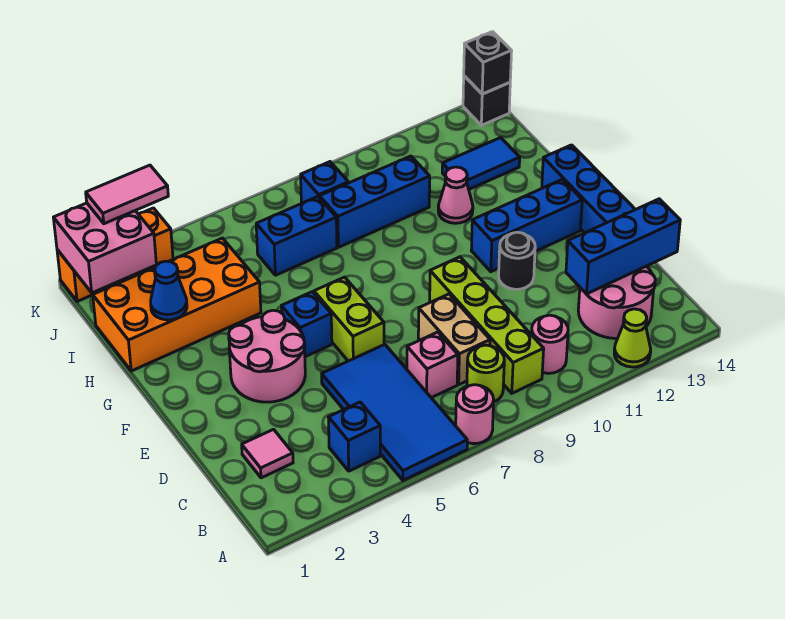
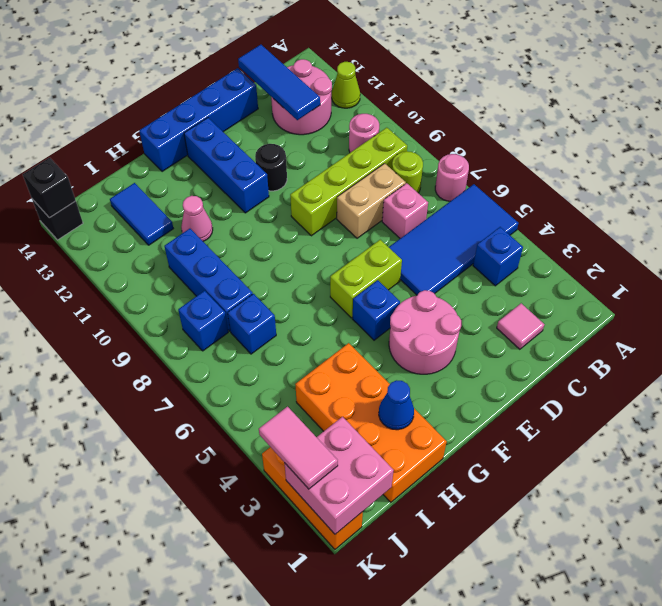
blue brick C12:C14 level 2 -> blue tile C12:C14 level 2
blue brick I6:I7 level 1 -> blue brick I7 level 1

